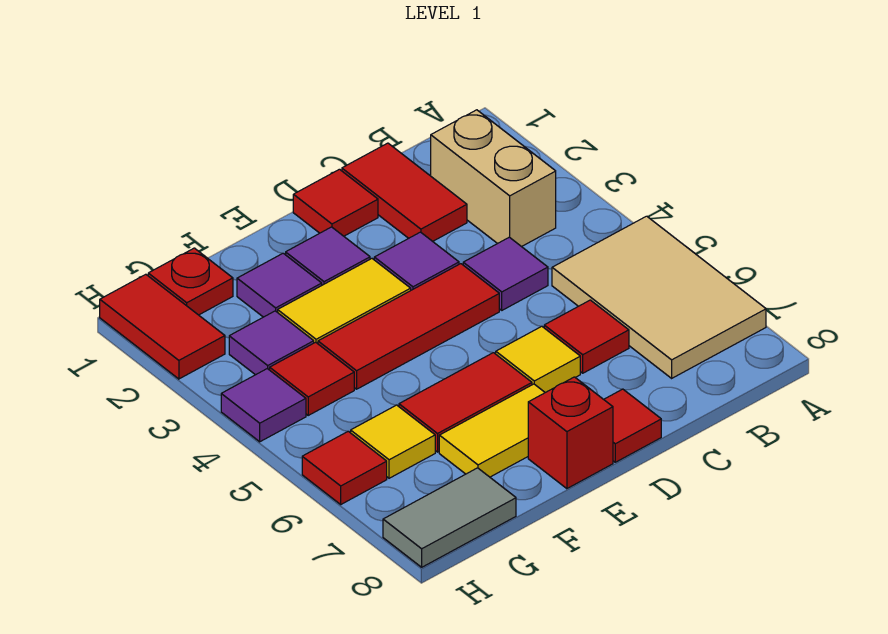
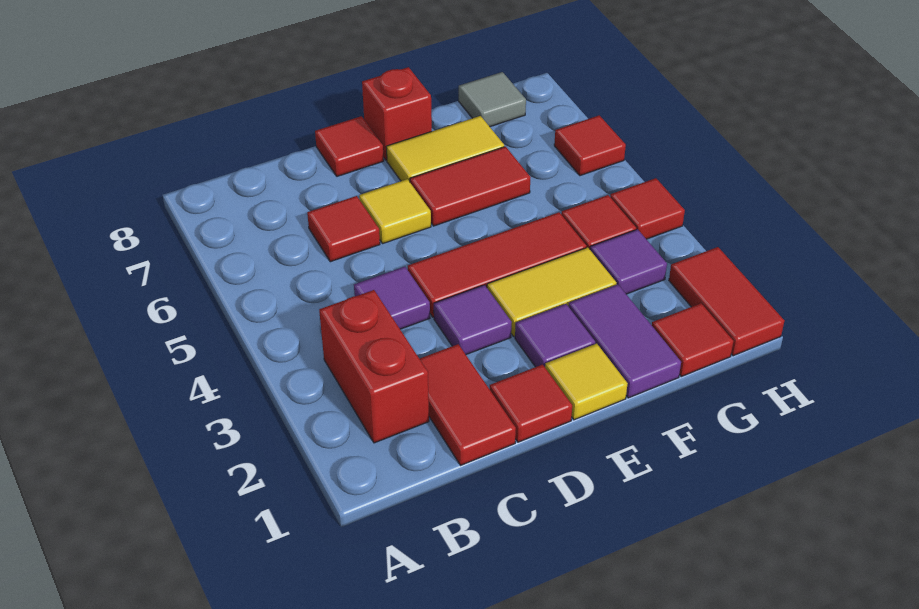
tan tile A5:B7 level 1 -> none
tan brick B2:B3 level 1 -> red brick B2:B3 level 1
purple tile F2 level 1 -> purple tile F1:F2 level 1
red plate G1 level 1 -> red tile G1 level 1
yellow tile G6 level 1 -> yellow tile E1 level 1
grey tile G8:H8 level 1 -> grey tile G8 level 1
purple tile H4 level 1 -> red tile H4 level 1

